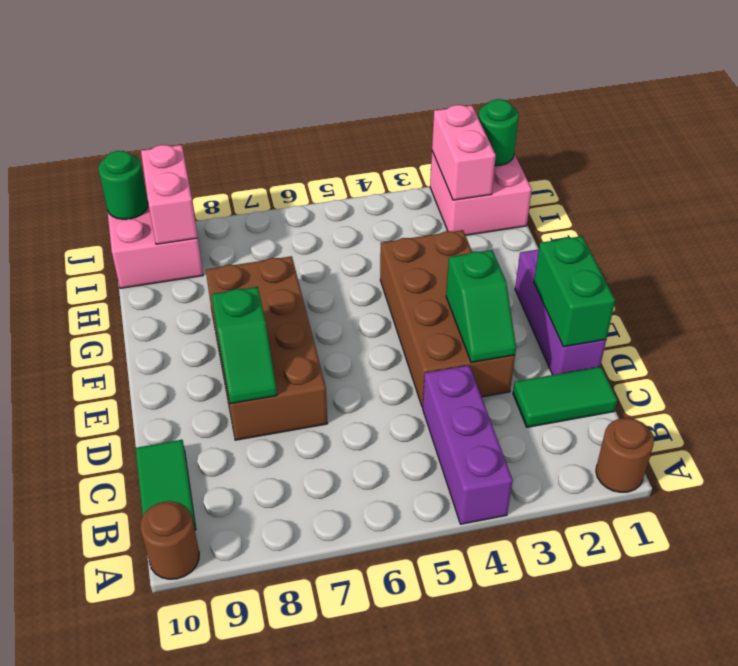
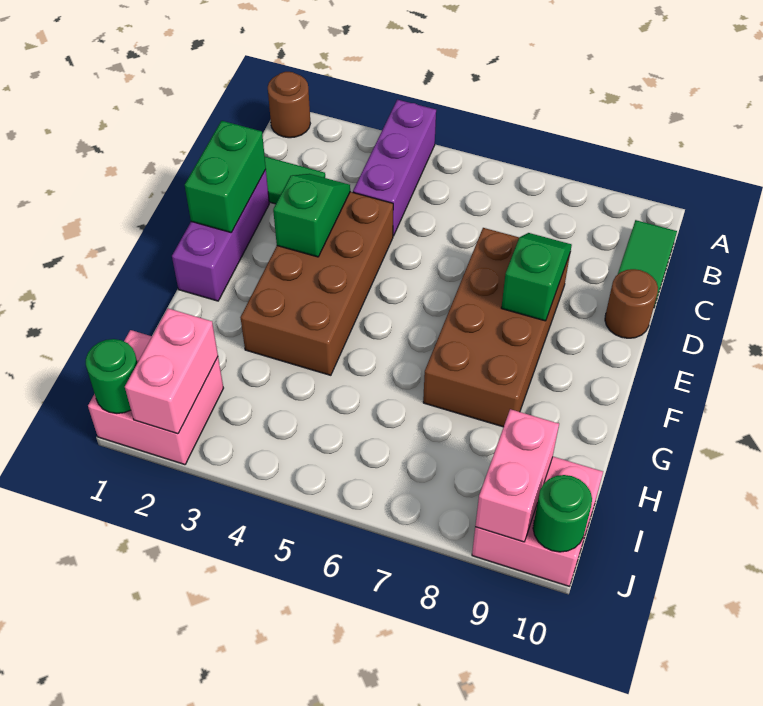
brown round brick A10 level 1 -> brown round brick D10 level 1

